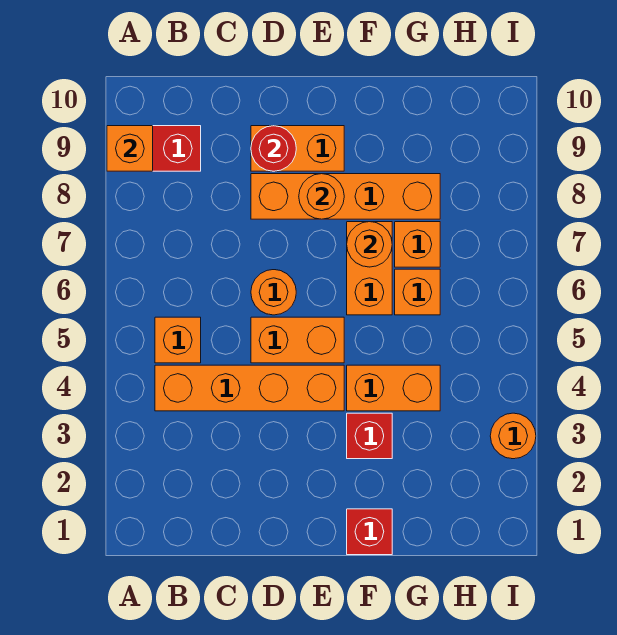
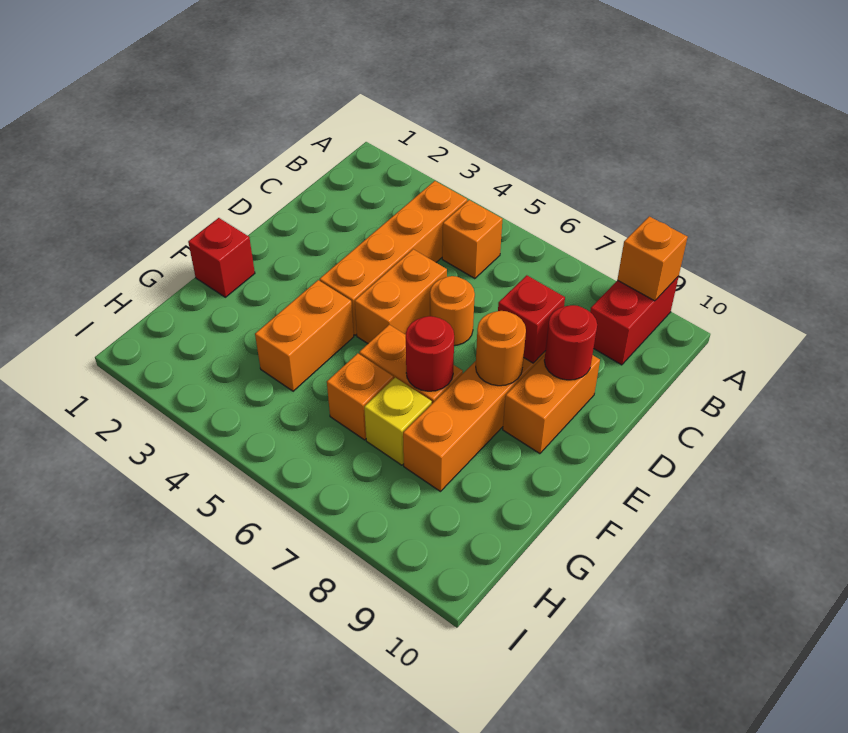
red brick F3 level 1 -> red brick D8 level 2
orange round brick F7 level 2 -> red round brick F7 level 2
orange brick G7 level 1 -> yellow brick G7 level 1
orange round brick I3 level 1 -> none

